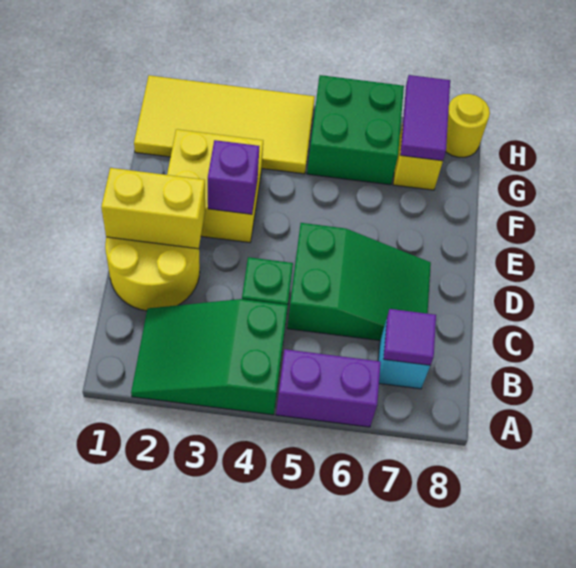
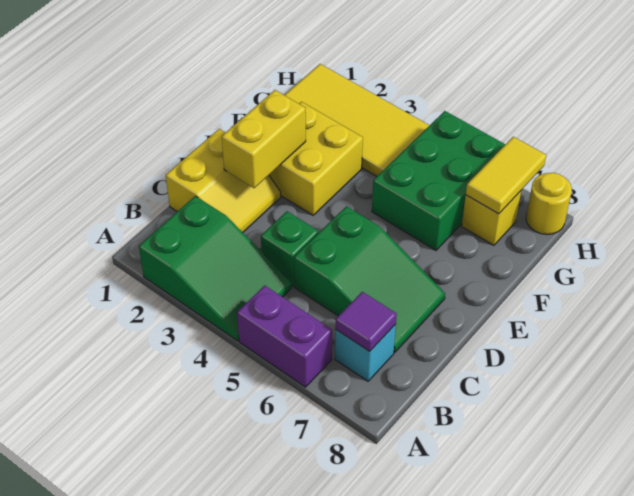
green slope A2:B4 level 1 top 4 -> green slope A2:B4 level 1 top 2
yellow round brick C1:D2 level 1 -> yellow slope C1:D2 level 1 top 1
yellow brick D1:D2 level 2 -> yellow brick D2:E2 level 2
purple brick E3 level 2 -> none
green brick G5:H6 level 1 -> green brick F5:H6 level 1
purple tile G7:H7 level 2 -> yellow tile G7:H7 level 2

